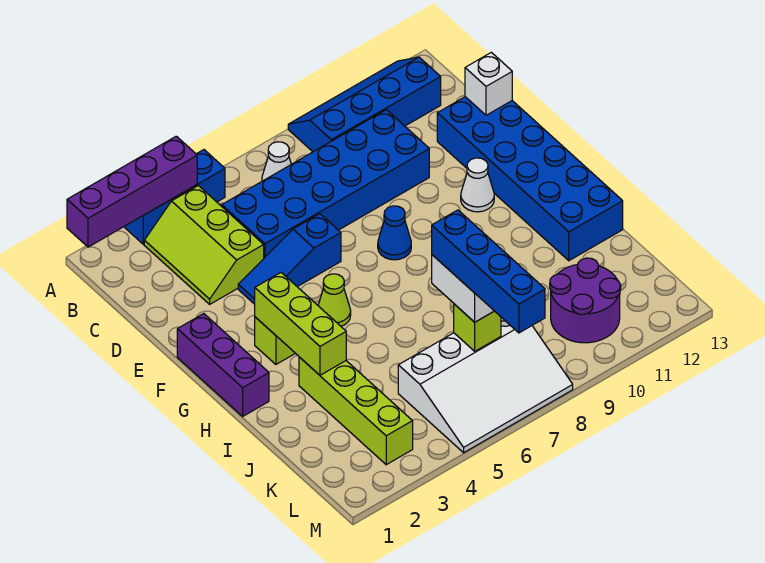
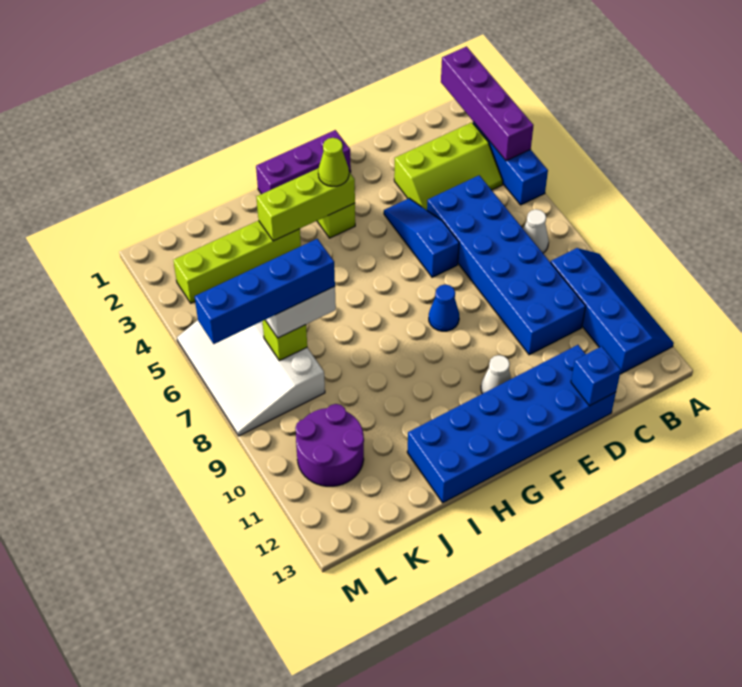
lime slope B3:D4 level 1 top 4 -> lime slope B3:D4 level 1 top 3
white brick D13 level 2 -> blue brick D13 level 2
lime cone G5 level 1 -> lime cone G3 level 3

